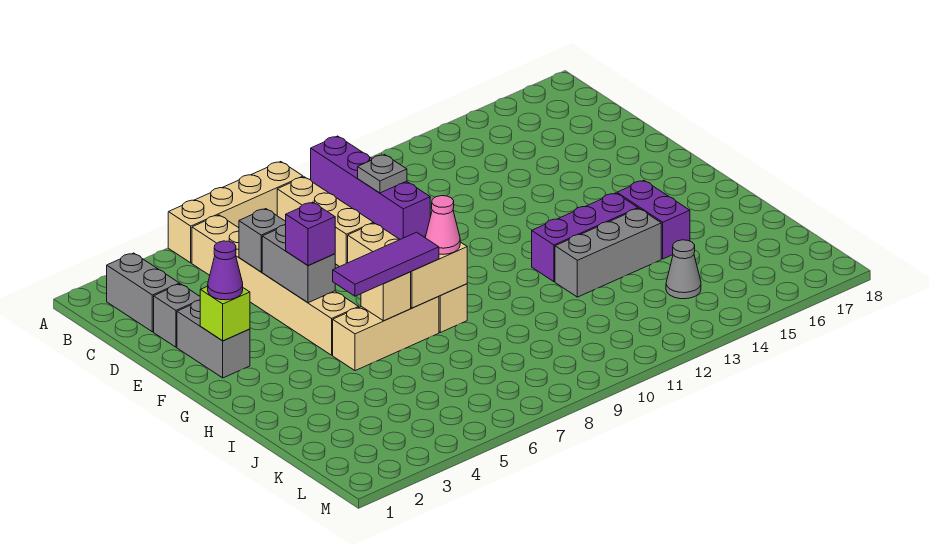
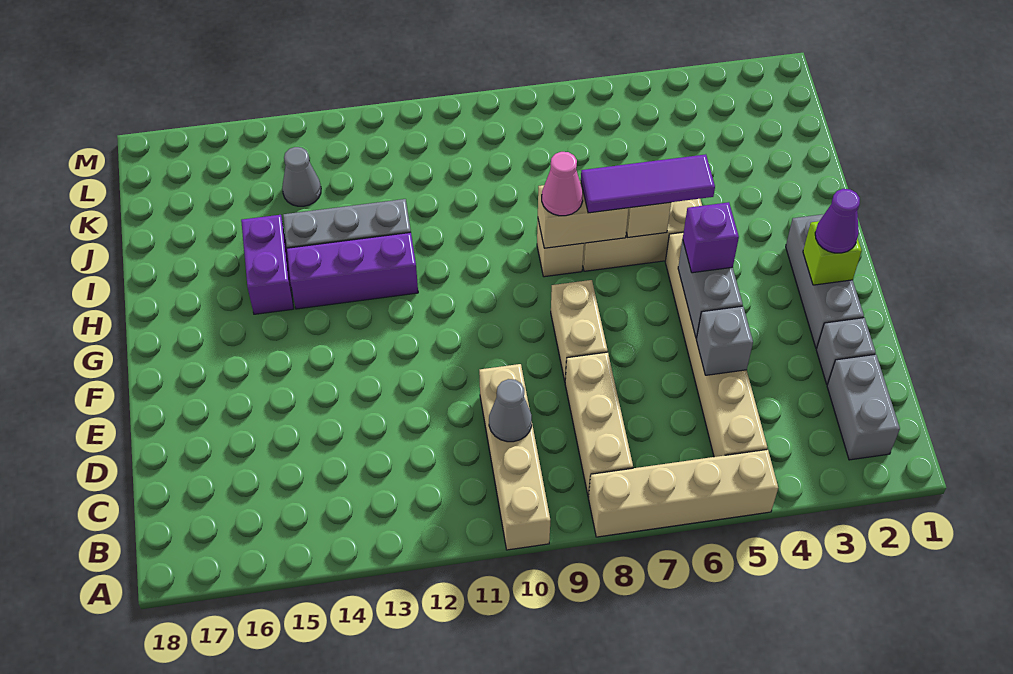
purple brick A10:D10 level 1 -> tan brick A10:D10 level 1
grey plate C10 level 2 -> grey cone C10 level 2
grey brick E2:F2 level 1 -> grey brick E2:G2 level 1

